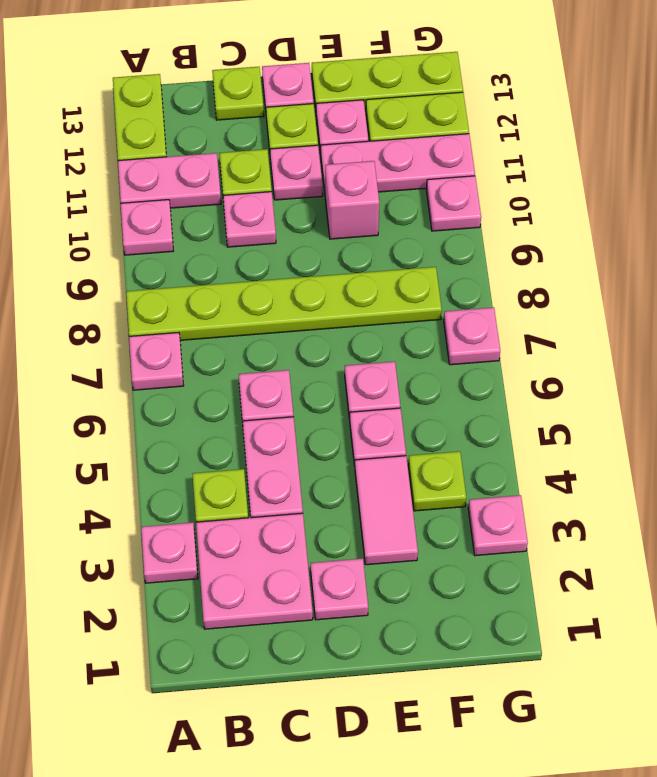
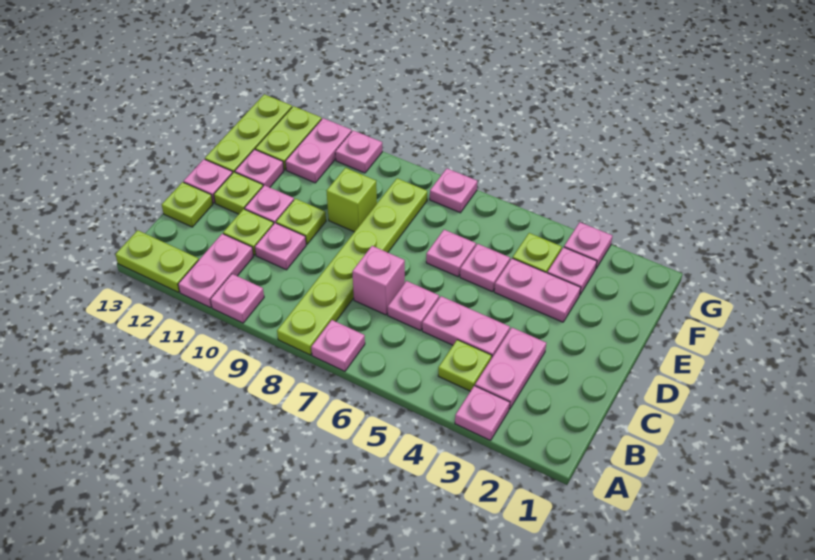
pink plate B2:C3 level 1 -> pink plate B3:C3 level 1
pink plate D2 level 1 -> pink plate F3 level 1
none -> lime plate D10 level 1
pink tile E3:E4 level 1 -> pink plate E3:E4 level 1
none -> lime brick E9 level 1
pink brick E10 level 1 -> pink brick C7 level 1
pink plate E11:G11 level 1 -> pink plate F11:G11 level 1

